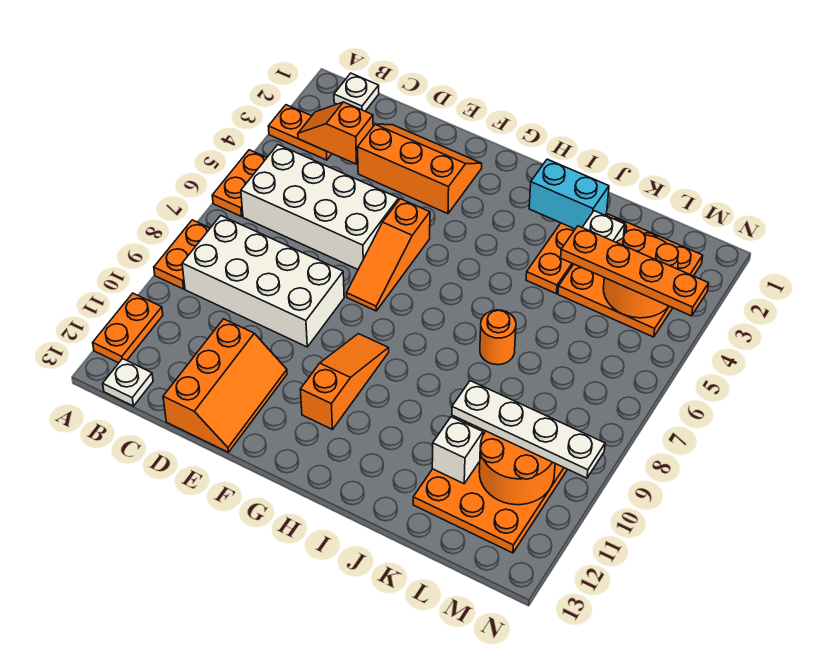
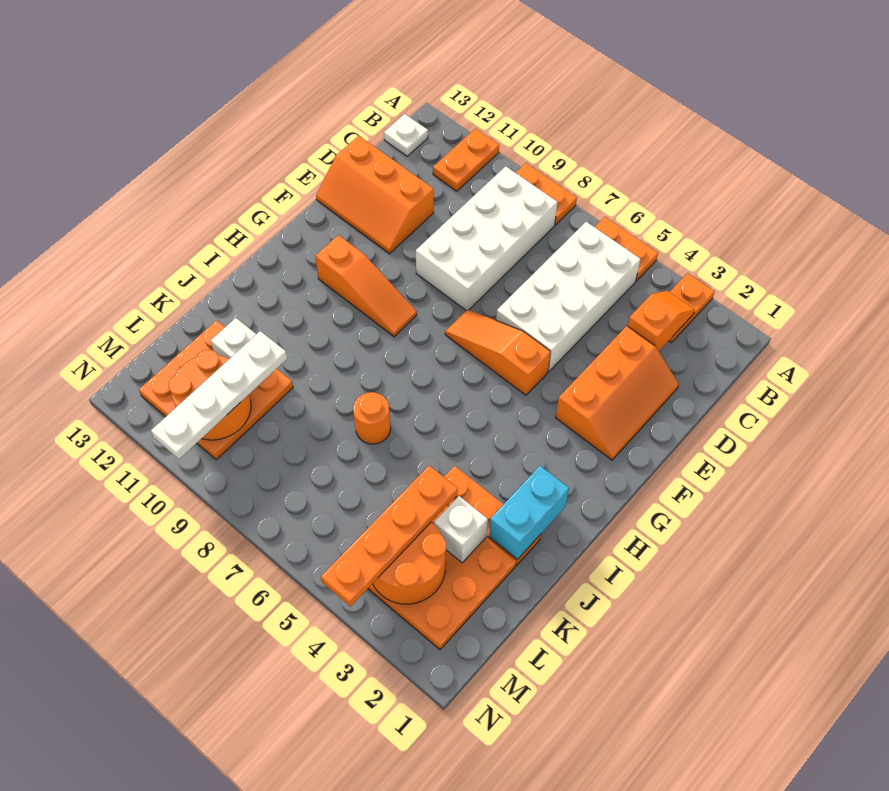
orange plate A11:A12 level 1 -> orange plate A11:B11 level 1
white plate B1 level 1 -> none

